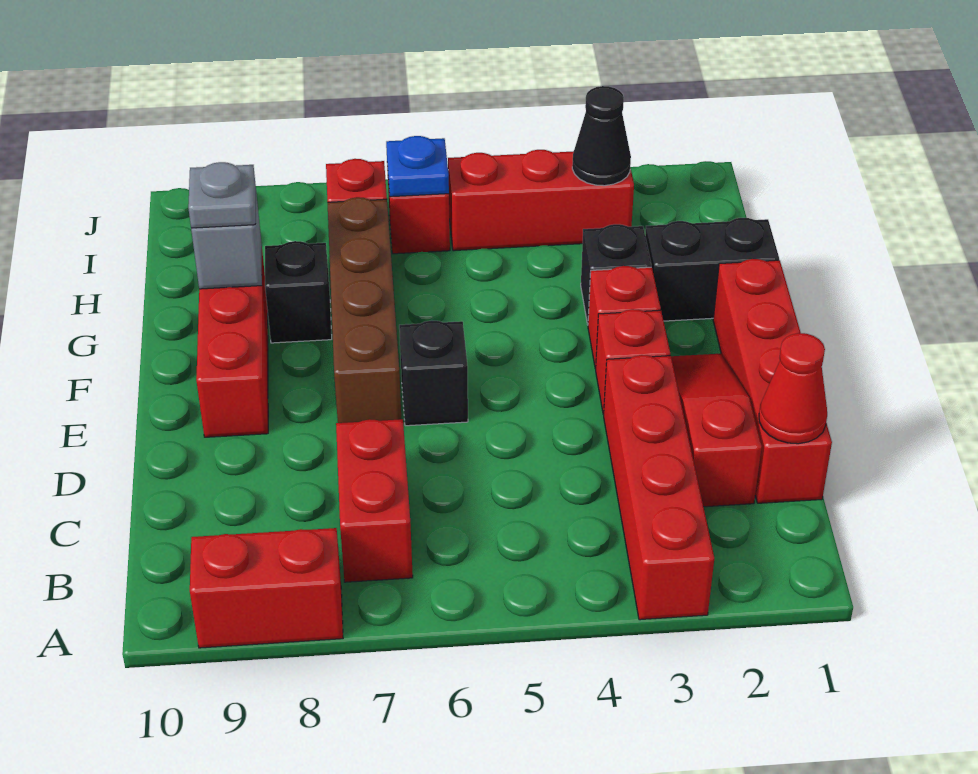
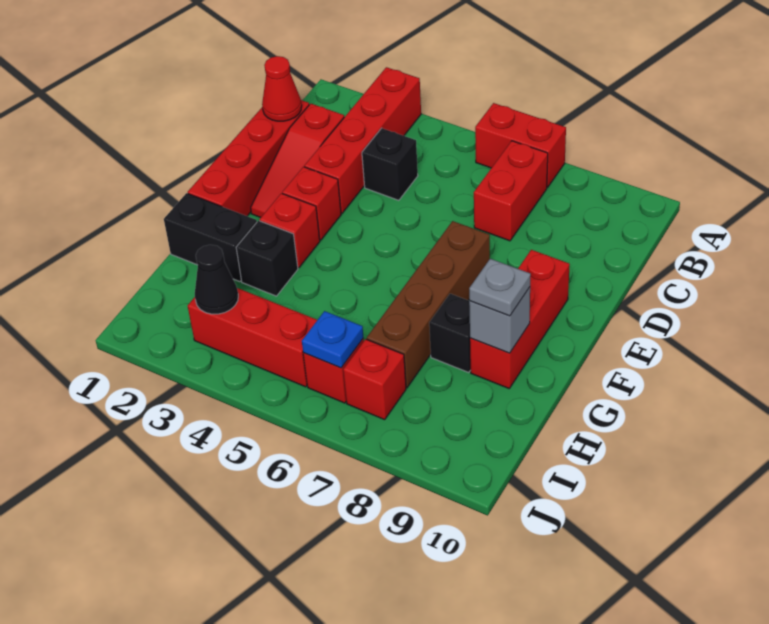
red brick A8:A9 level 1 -> red brick A6:A7 level 1
black brick E6 level 1 -> black brick C4 level 1

